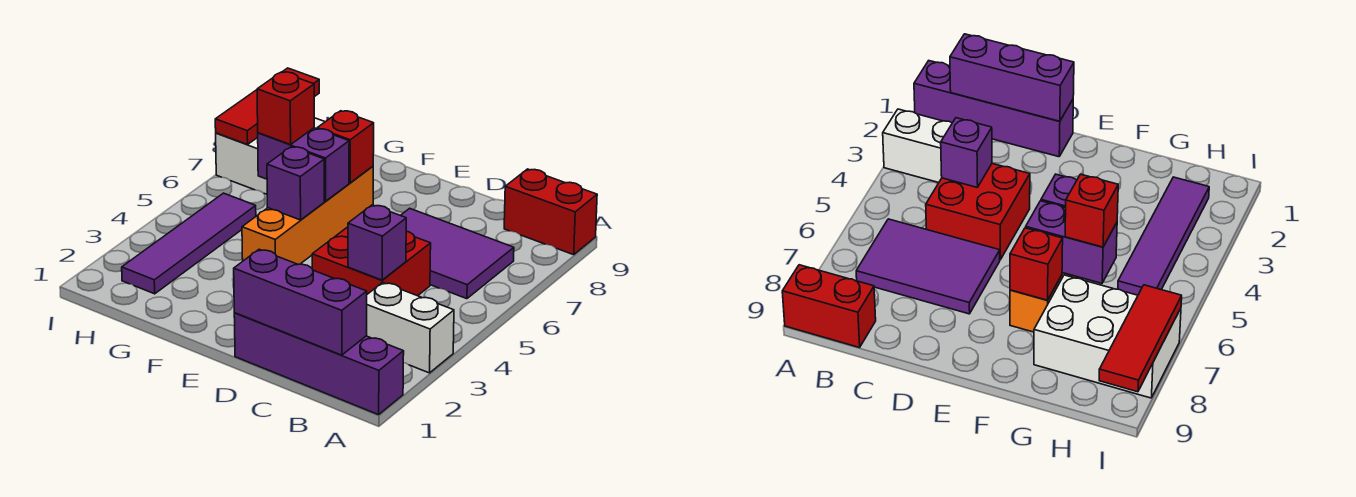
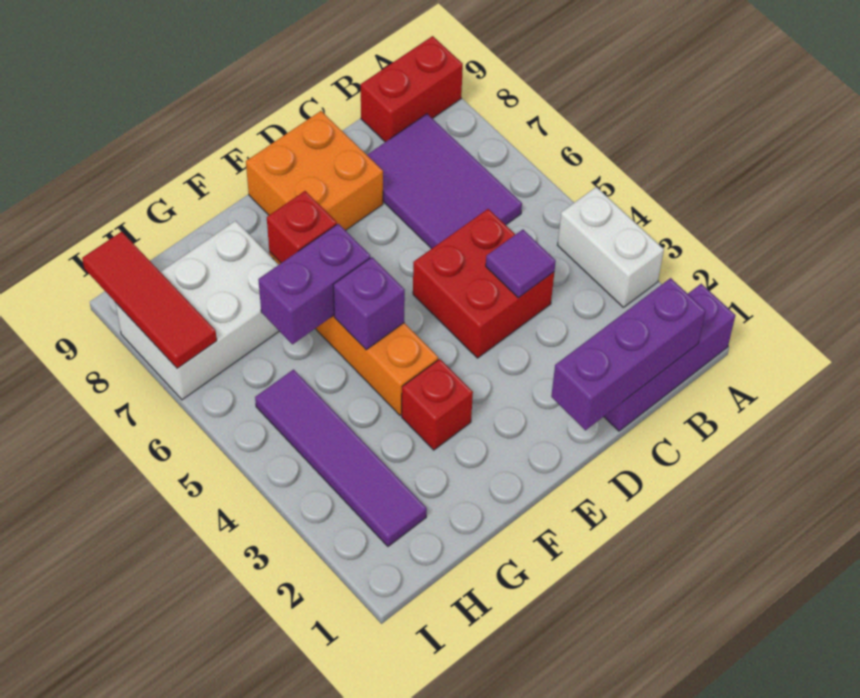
purple brick A1:D1 level 1 -> purple brick A1:C1 level 1
white brick A3:B3 level 1 -> white brick A3:A4 level 1
purple tile B6:D7 level 1 -> purple tile B6:C8 level 1
purple brick C4 level 2 -> purple tile C4 level 2
none -> orange brick D8:E9 level 1
red brick G6 level 3 -> red brick F3 level 1

